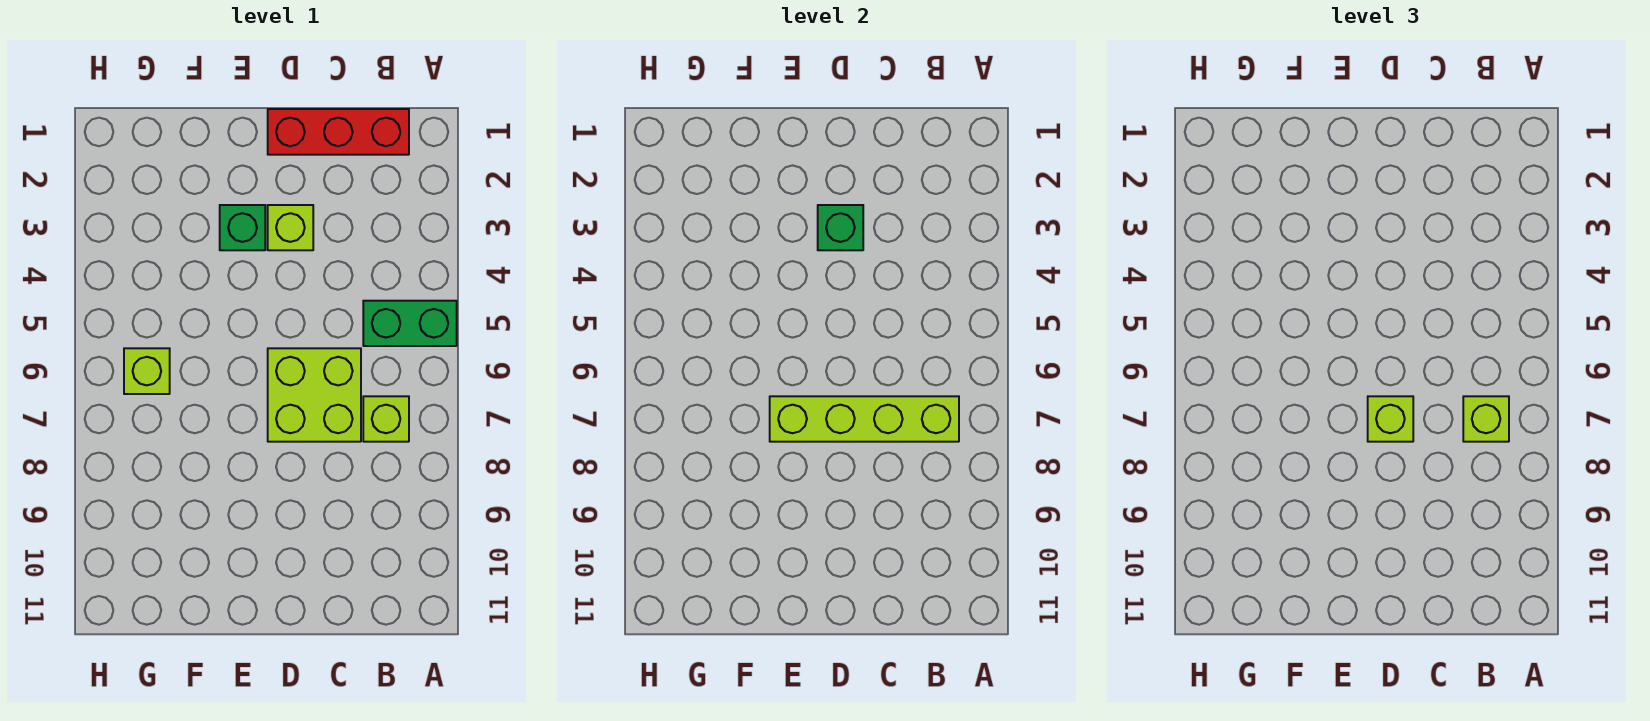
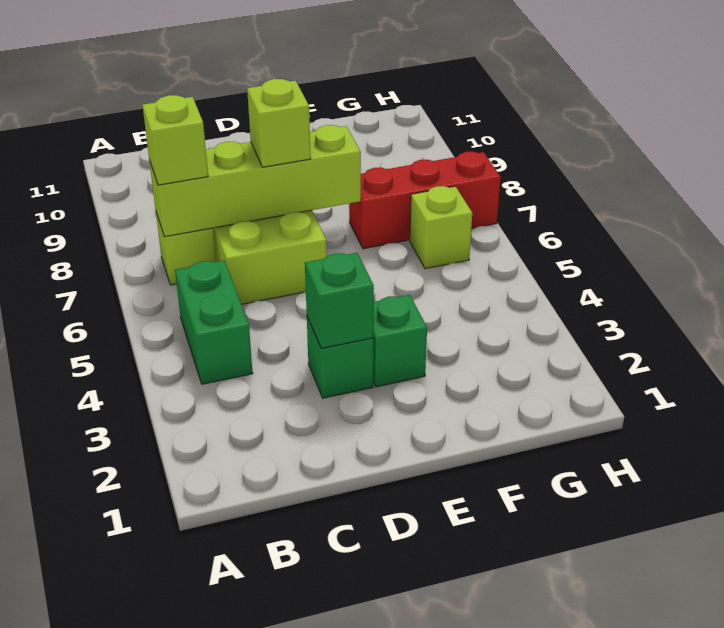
green brick A5:B5 level 1 -> green brick B4:B5 level 1
red brick B1:D1 level 1 -> red brick F7:H7 level 1
lime brick D3 level 1 -> green brick D3 level 1

